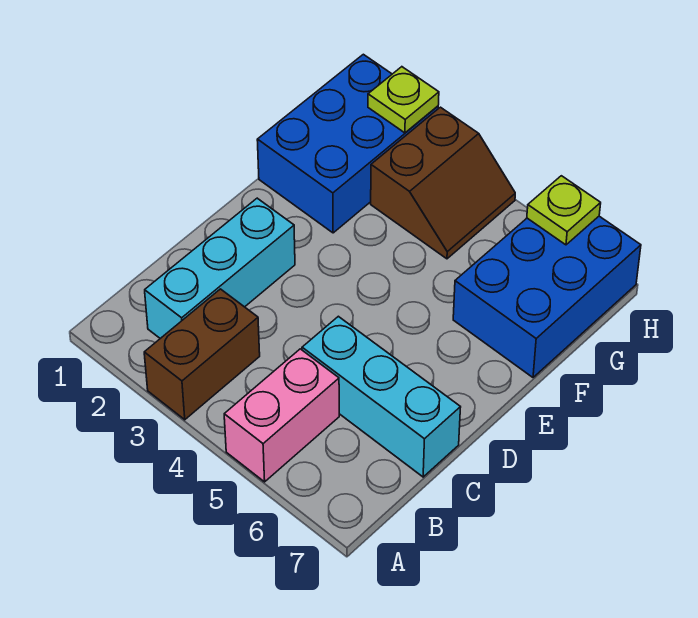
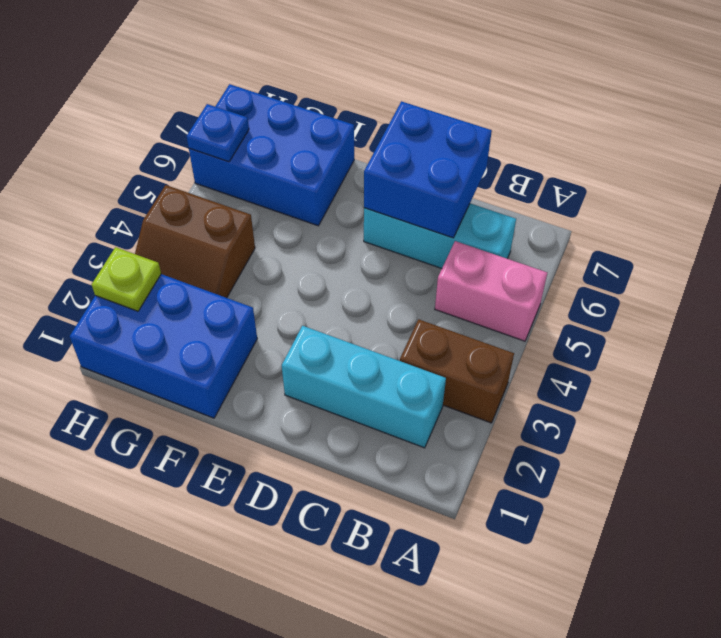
cyan brick C5:C7 level 1 -> cyan brick B6:D6 level 1
none -> blue brick C6:D7 level 2
brown slope G3:H4 level 1 top 3 -> brown slope G3:H4 level 1 top 4
lime plate H6 level 2 -> blue plate H6 level 2

